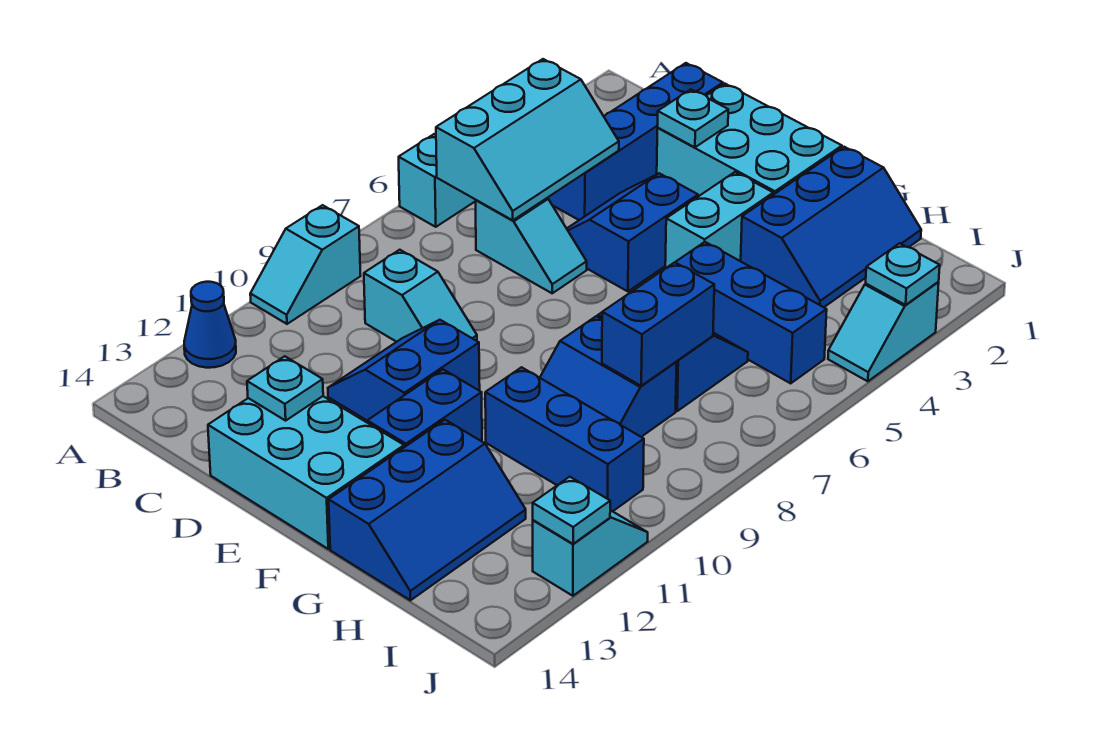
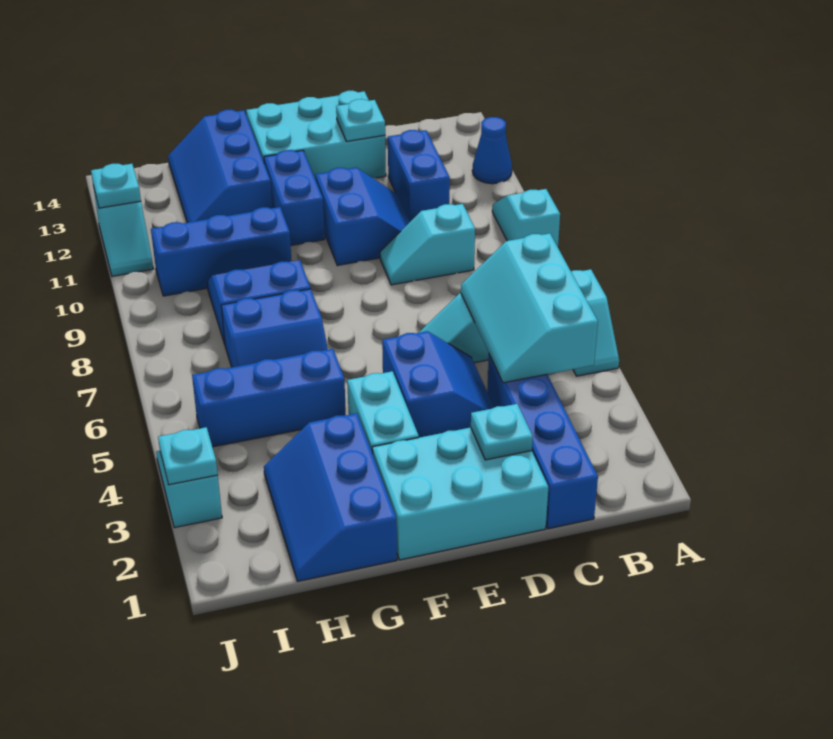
blue brick H7:H8 level 2 -> blue brick C11:C12 level 1

